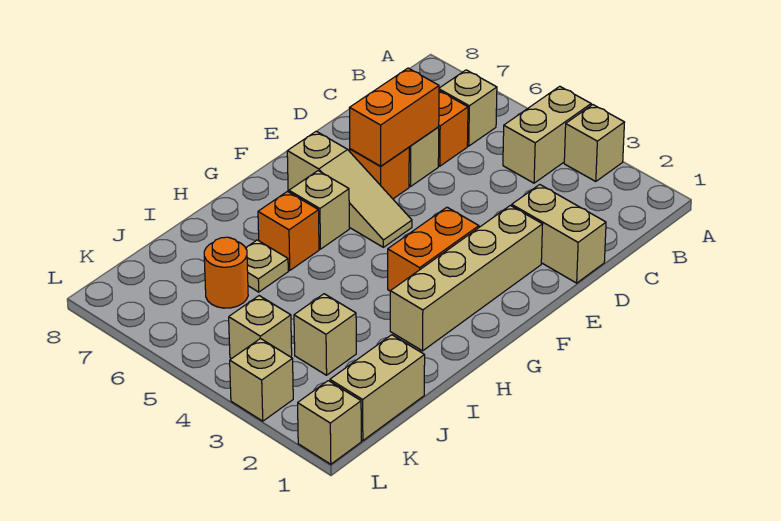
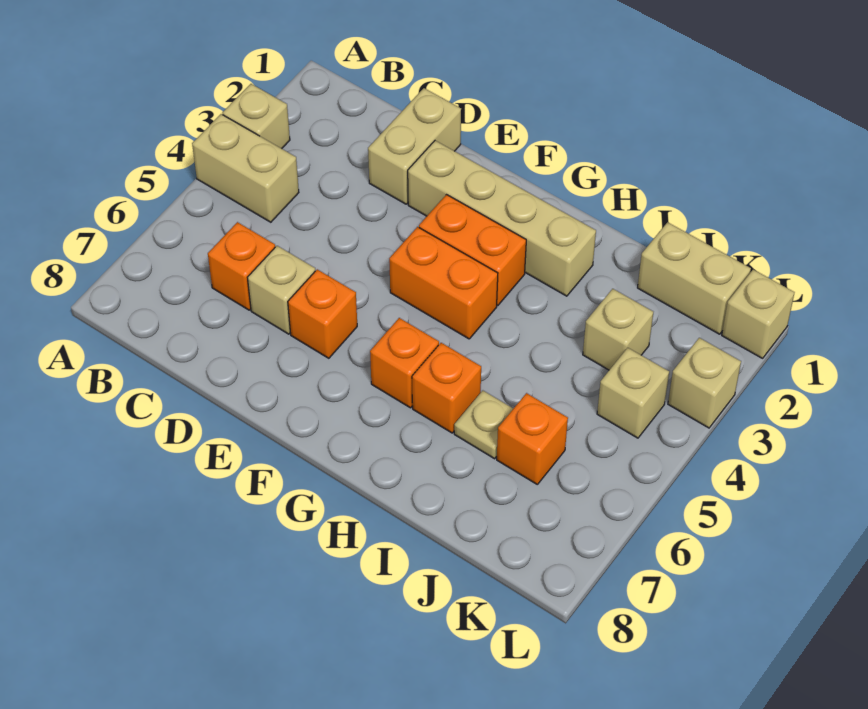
tan brick B6 level 1 -> none
orange brick D6:E6 level 2 -> orange brick F4:G4 level 1
tan slope F5:F7 level 1 top 7 -> none
tan brick G6 level 1 -> orange brick G6 level 1
orange round brick J6 level 1 -> orange brick J6 level 1

